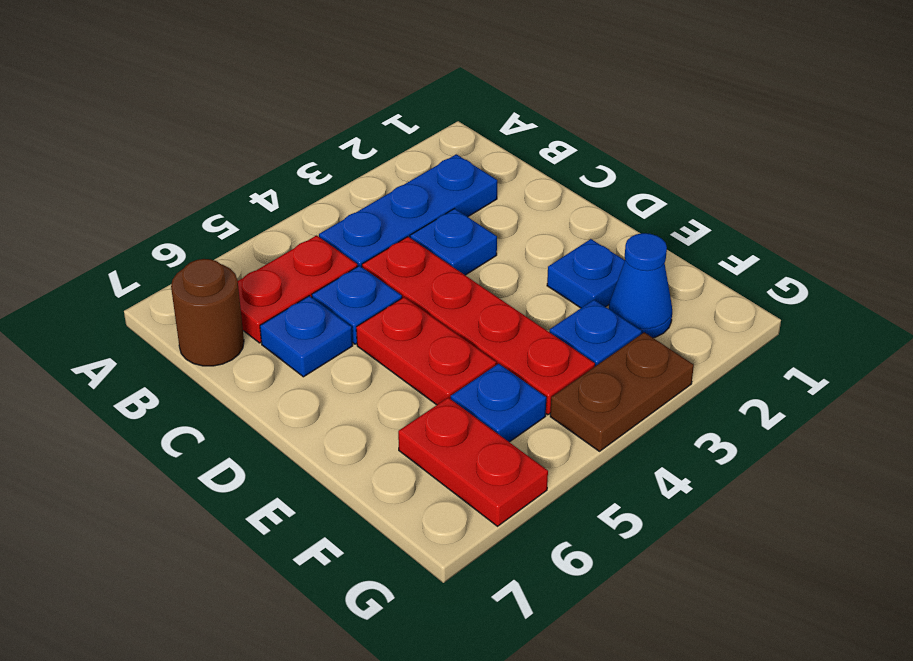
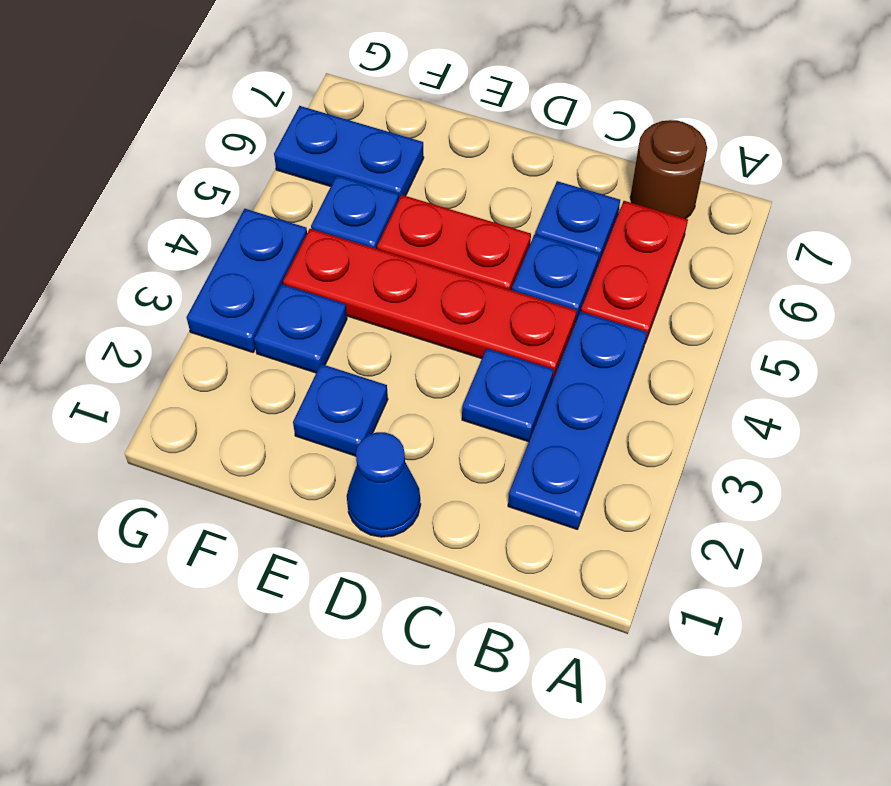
blue cone F2 level 1 -> blue cone D1 level 1
red plate F6:G6 level 1 -> blue plate F6:G6 level 1
brown plate G3:G4 level 1 -> blue plate G3:G4 level 1

